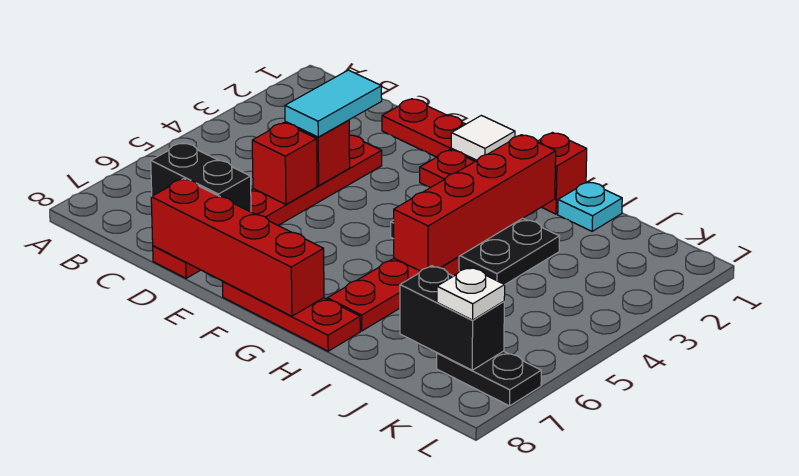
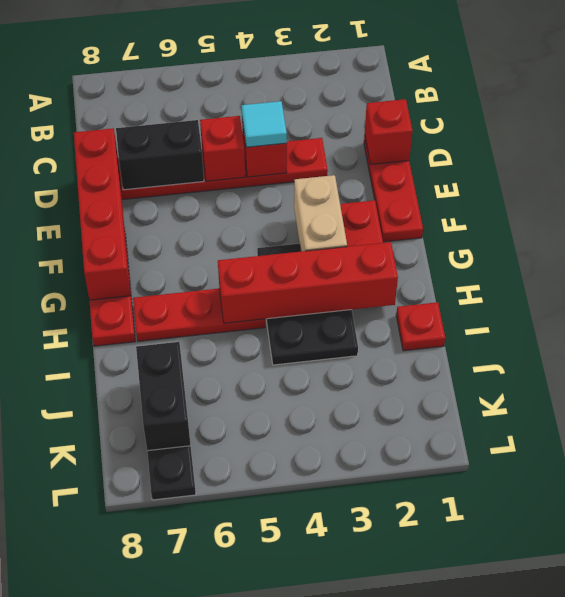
black brick C7:D7 level 2 -> black brick D6:D7 level 2
cyan tile D3:D4 level 3 -> cyan tile D4 level 3
white tile F1 level 2 -> none
none -> tan brick F3:G3 level 2
red brick H1 level 1 -> red brick D1 level 2
cyan plate I1 level 1 -> red plate I1 level 1
white plate K7 level 3 -> none

